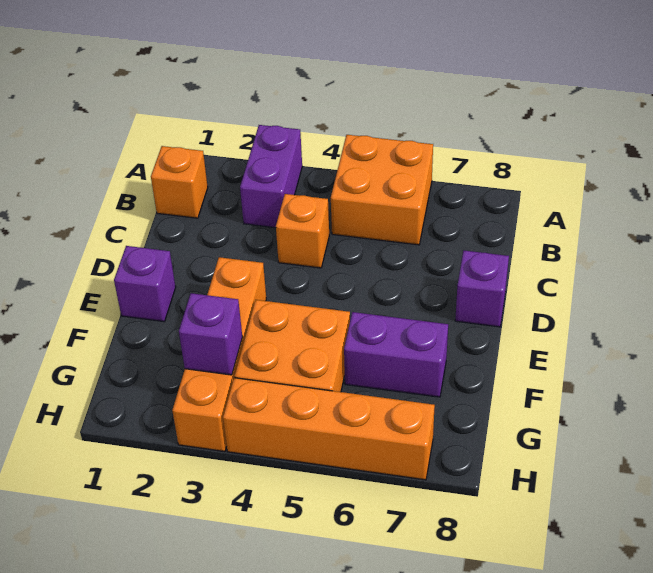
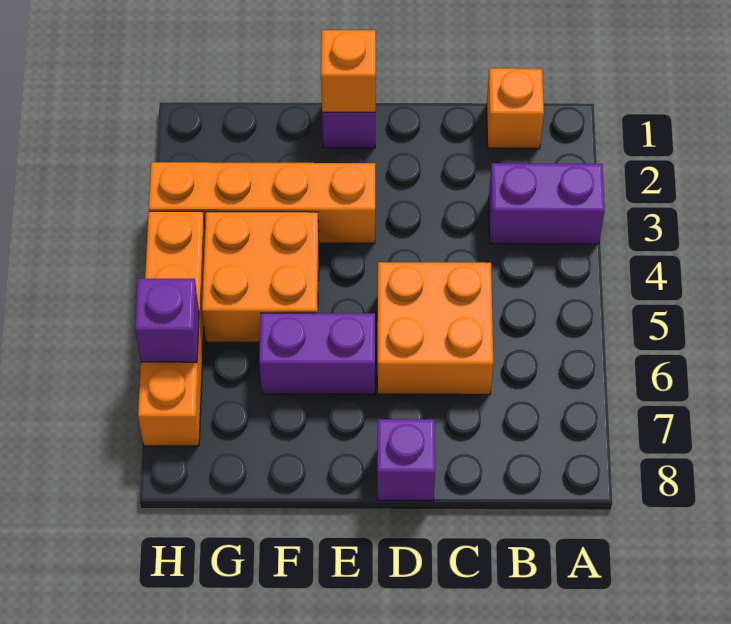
orange brick A5:B6 level 1 -> orange brick C5:D6 level 1
orange brick C4 level 1 -> orange brick E1 level 2
purple brick F6:F7 level 1 -> purple brick E6:F6 level 1
purple brick G3 level 2 -> purple brick H6 level 2

